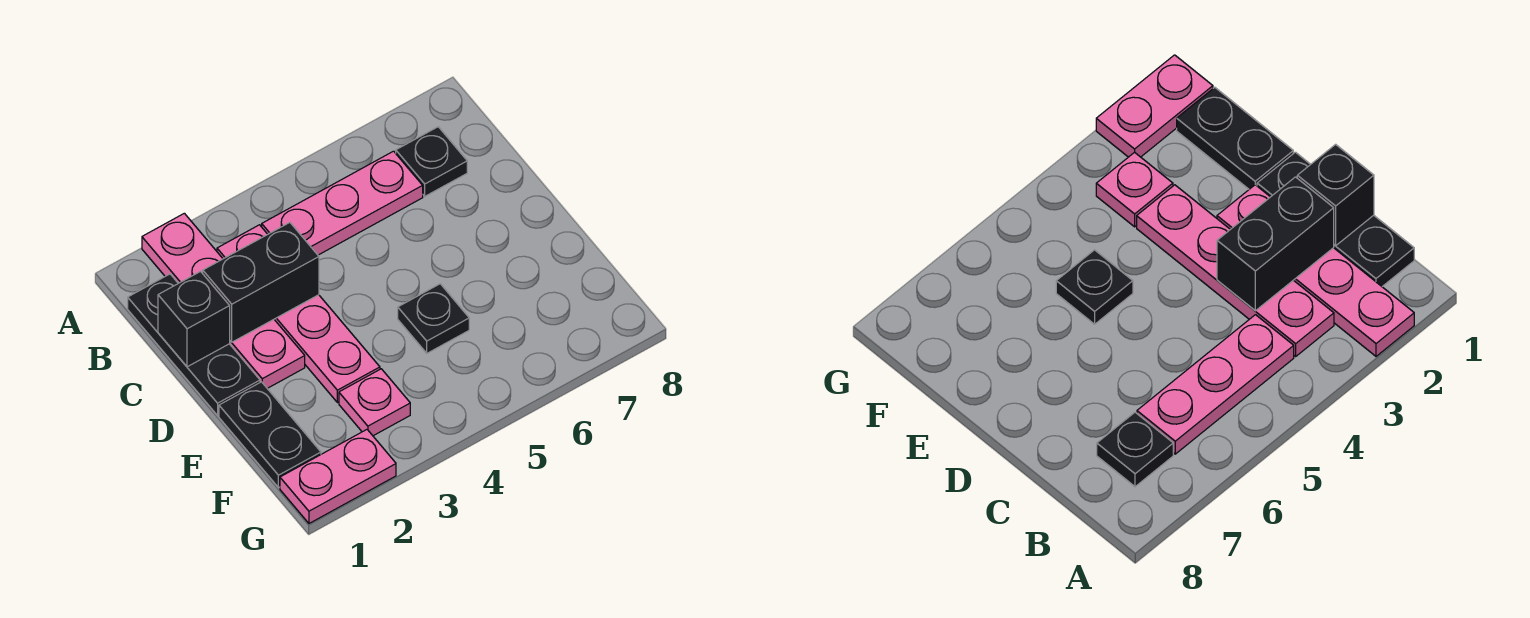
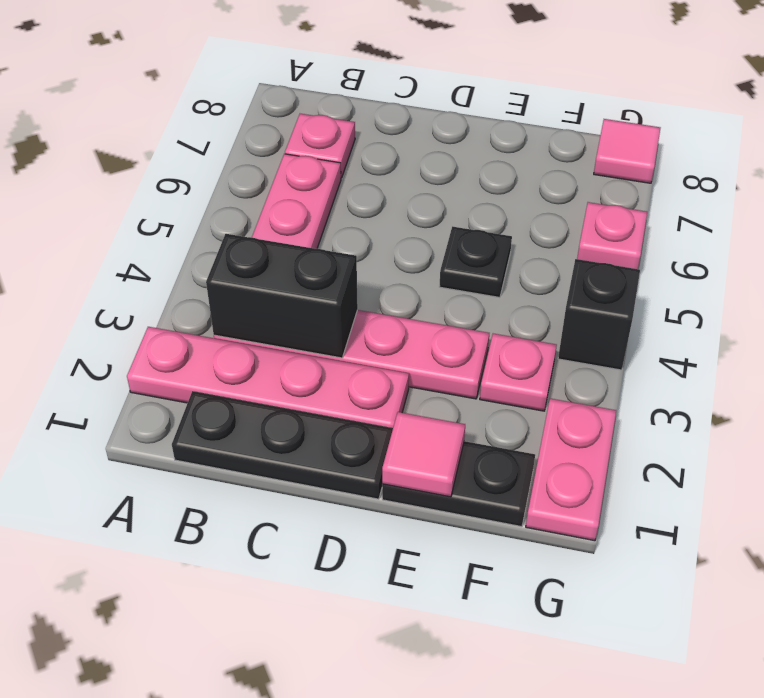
black plate B7 level 1 -> pink plate B7 level 1
black brick C1 level 2 -> black brick G4 level 1
black brick C2:C3 level 2 -> black brick B3:C3 level 2
none -> pink tile E1 level 2
none -> pink plate G6 level 1
none -> pink tile G8 level 1

